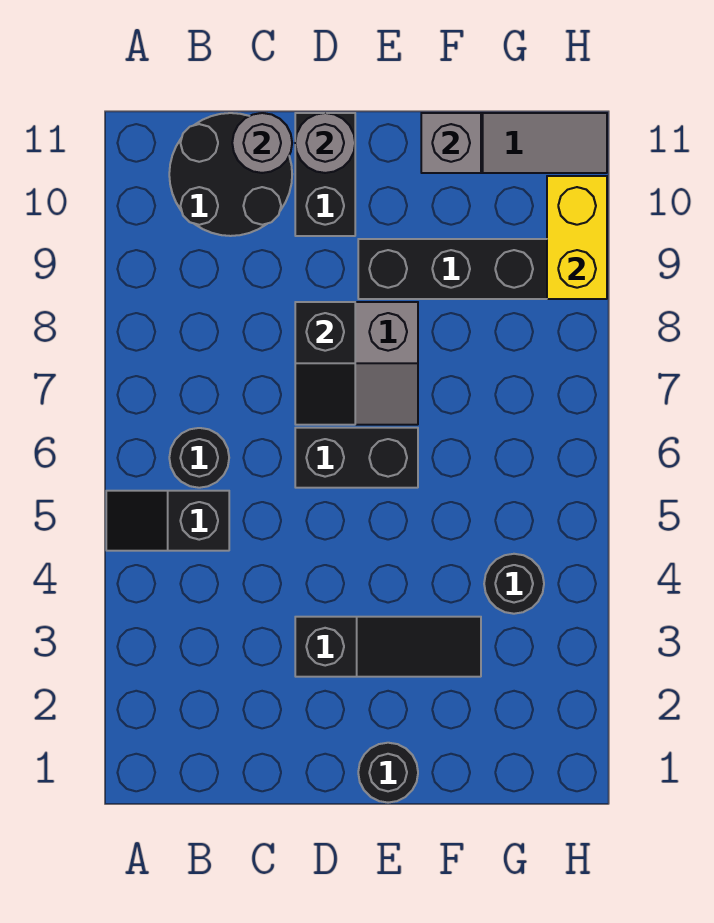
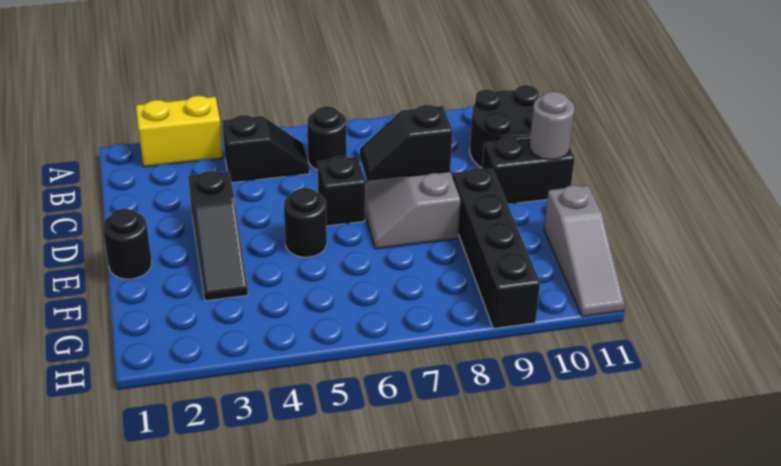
black slope A5:B5 level 1 top B -> black slope B4:B5 level 1 top 4
grey round brick C11 level 2 -> none
black brick D6:E6 level 1 -> black brick D6 level 1
grey brick F11 level 2 -> none
black round brick G4 level 1 -> black round brick E5 level 1
yellow brick H9:H10 level 2 -> yellow brick A2:A3 level 1

